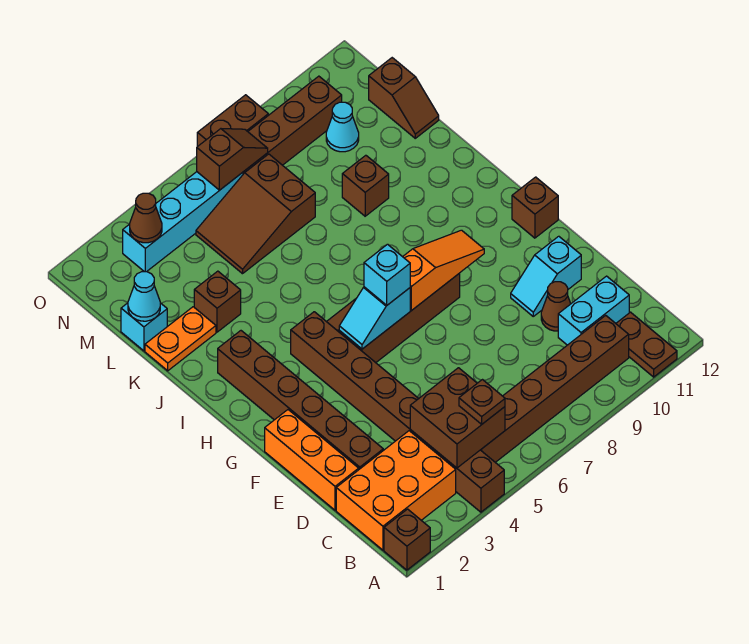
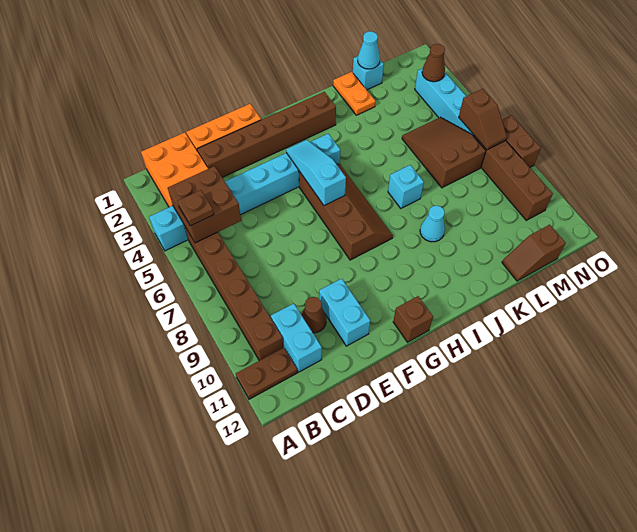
brown brick A1 level 1 -> none
brown brick A4:H4 level 1 -> cyan brick A4:H4 level 1
cyan slope E10:E11 level 1 top 11 -> cyan brick E10:E11 level 1
cyan slope G5:G6 level 2 top 6 -> cyan slope G4:G6 level 2 top 6
cyan brick G6 level 3 -> cyan brick J7 level 1
orange slope G7:G9 level 2 top 7 -> none
brown brick K3 level 1 -> none
brown brick K9 level 1 -> none
cyan cone M10 level 1 -> cyan cone J9 level 1

